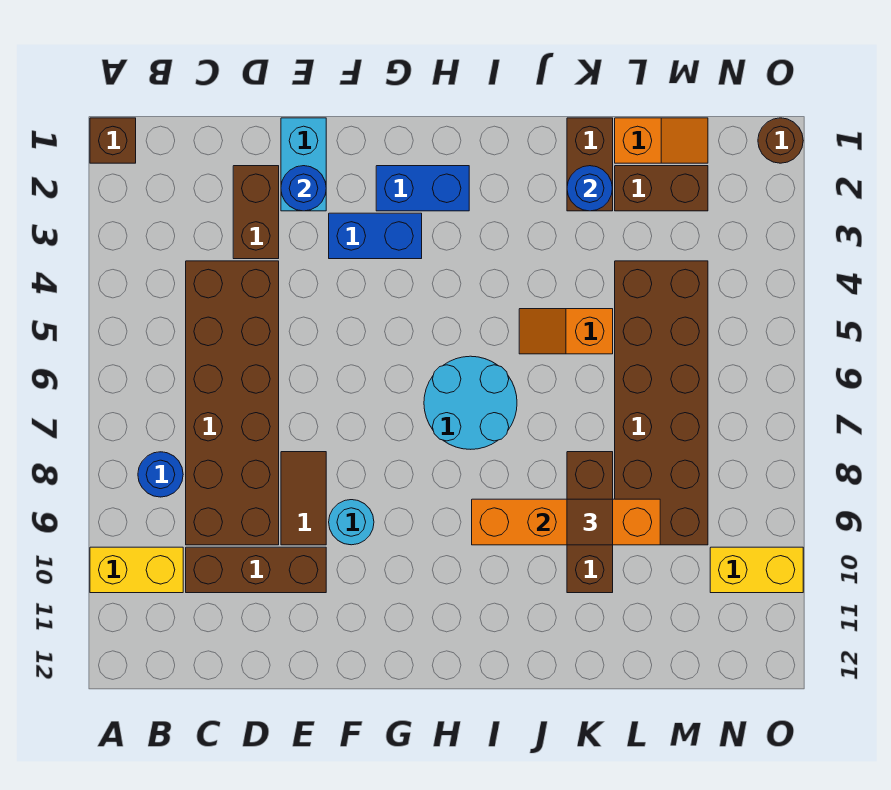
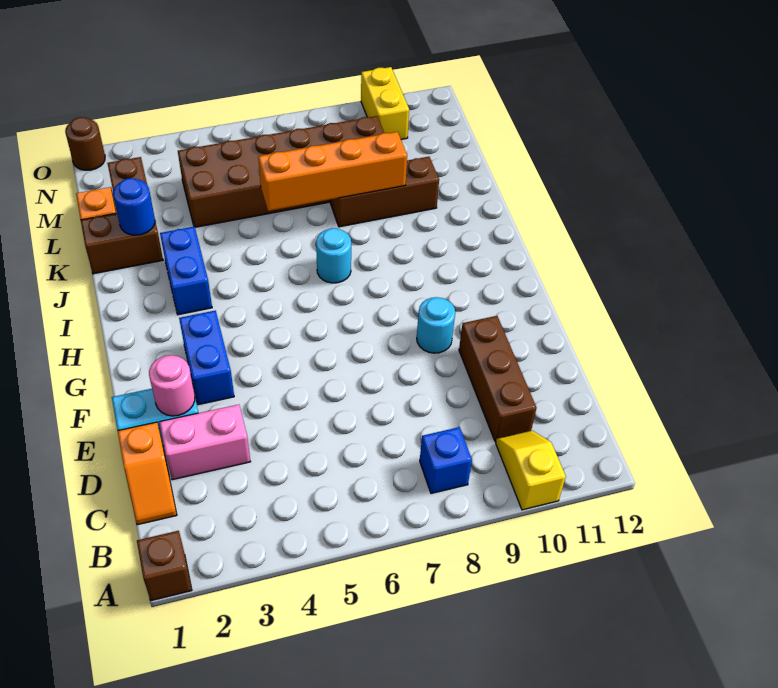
yellow brick A10:B10 level 1 -> yellow slope A10:B10 level 1 top A
blue round brick B8 level 1 -> blue brick B8 level 1
brown brick C4:D9 level 1 -> none
brown brick D2:D3 level 1 -> pink brick D2:D3 level 1
blue round brick E2 level 2 -> pink round brick E2 level 2
brown tile E8:E9 level 1 -> none
blue brick G2:H2 level 1 -> blue brick I3:J3 level 1
cyan round brick H6:I7 level 1 -> cyan round brick I7 level 1
orange brick I9:L9 level 2 -> orange brick K6:K9 level 2
orange slope J5:K5 level 1 top K -> orange slope C1:D1 level 1 top D
brown tile K9 level 3 -> none

